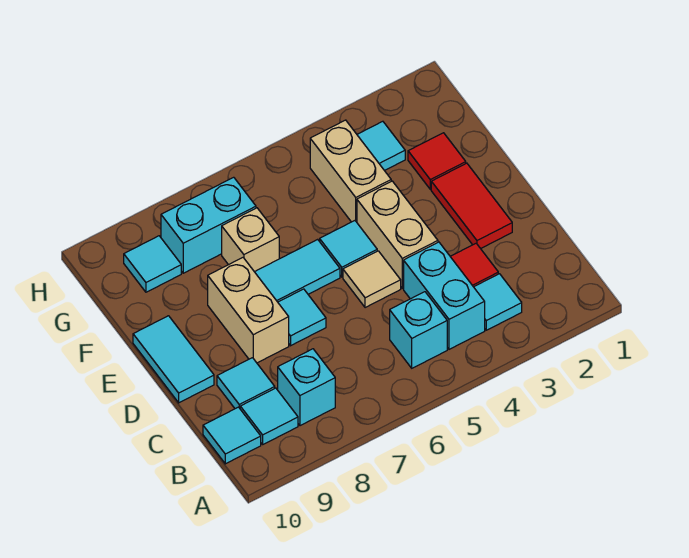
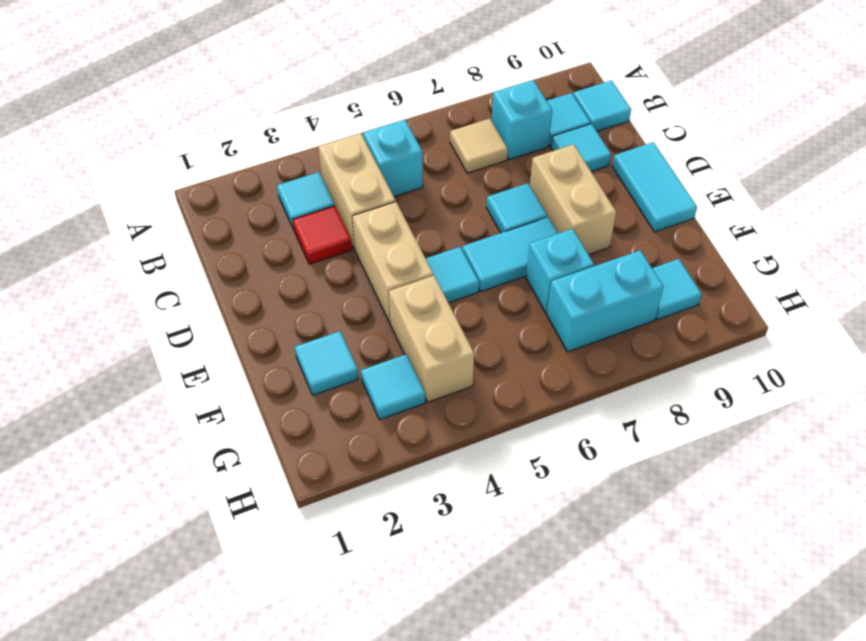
cyan brick B4:C4 level 1 -> tan brick B4:C4 level 1
red tile D2:E2 level 1 -> none
tan tile D5 level 1 -> tan tile B7 level 1
red tile F2 level 1 -> cyan tile F2 level 1
tan brick F7 level 1 -> cyan brick F7 level 1

